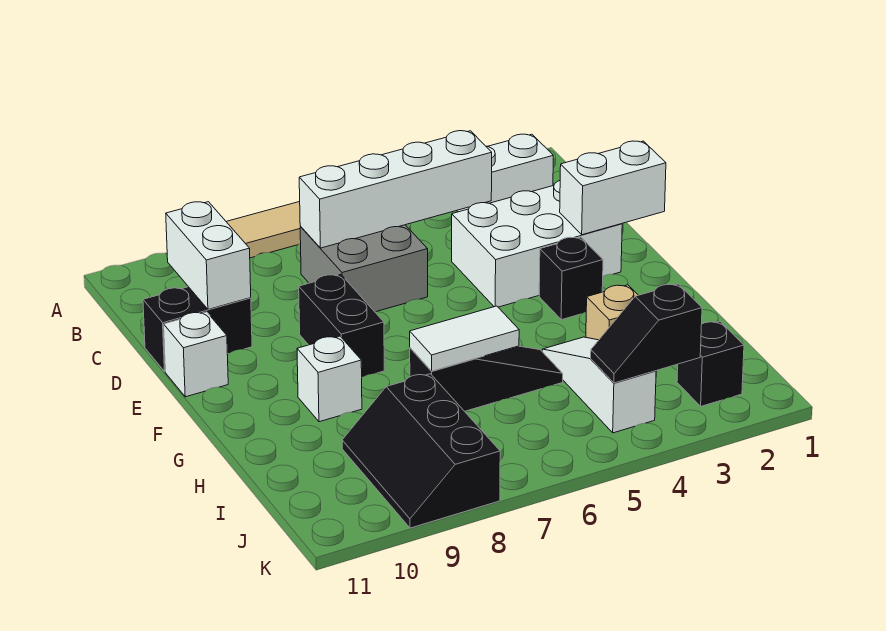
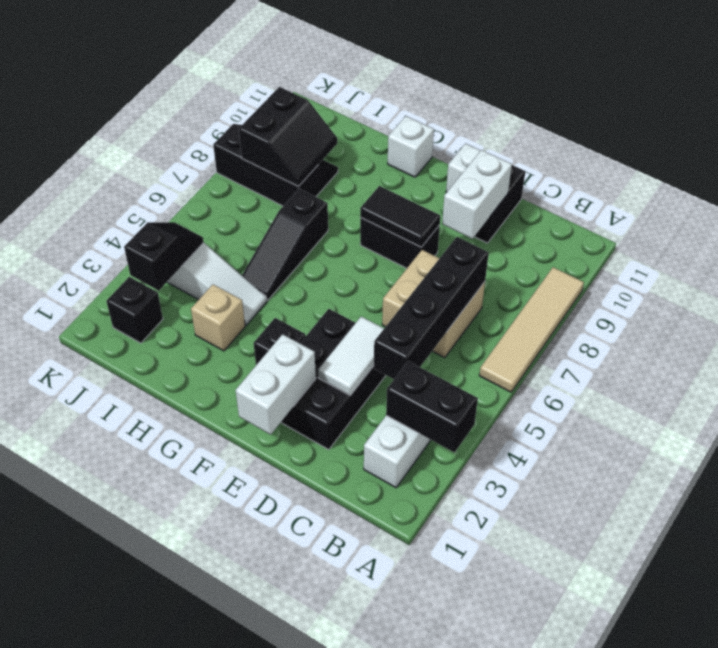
none -> black brick A3:B3 level 2
white brick C4:C7 level 2 -> black brick C4:C7 level 2
grey brick C6:D7 level 1 -> tan brick C6:D7 level 1
white brick C10:D10 level 2 -> white brick D9:D10 level 2
white brick D2:E4 level 1 -> black brick D2:E4 level 1
none -> black tile E8:F8 level 2
white brick G9 level 1 -> white brick G11 level 1
white tile H6:H7 level 2 -> white tile D3:D4 level 2
none -> black slope I8:J9 level 2 top J

